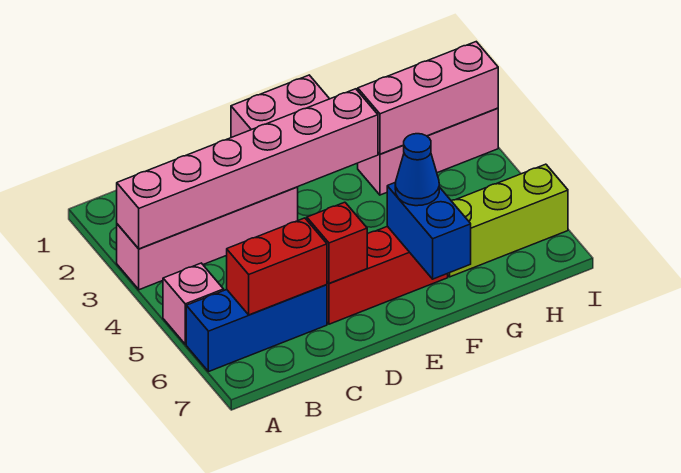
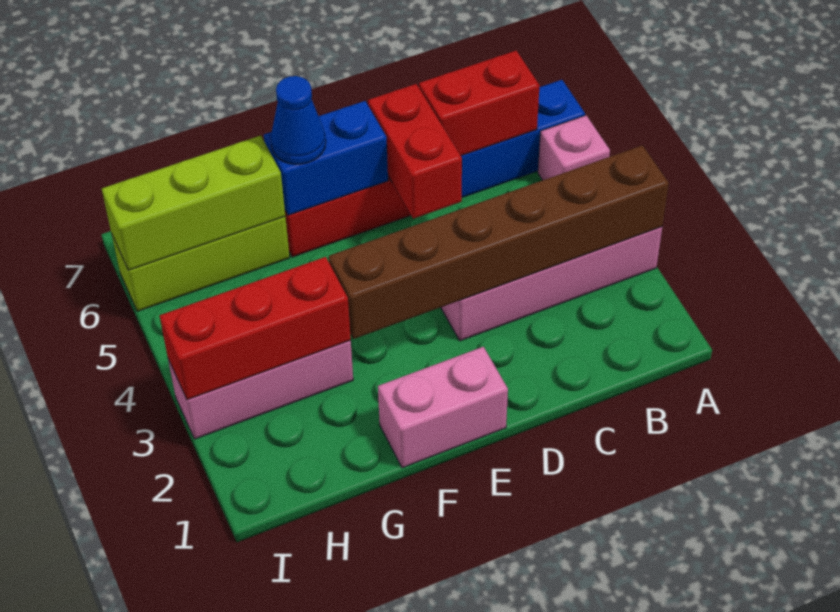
pink brick A3:F3 level 2 -> brown brick A3:F3 level 2
red brick D6 level 2 -> red brick D5:D6 level 2
blue brick F6:F7 level 2 -> blue brick E6:F6 level 2
pink brick G3:I3 level 2 -> red brick G3:I3 level 2
none -> lime brick G6:I6 level 2

